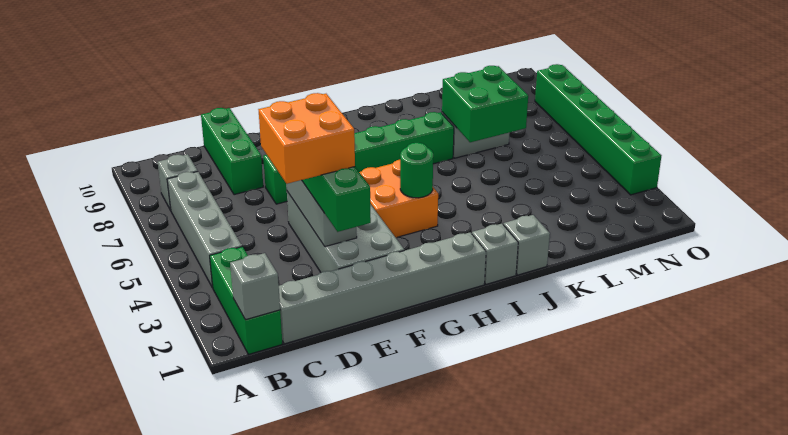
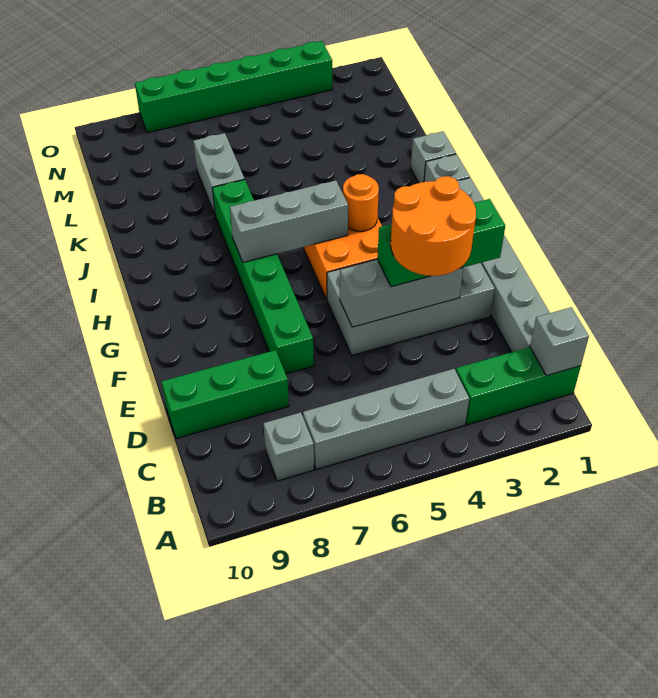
orange brick D3:E4 level 4 -> orange round brick D3:E4 level 4
green round brick H4 level 2 -> orange round brick H4 level 2
none -> grey brick H5:H7 level 2
green brick K6:L7 level 2 -> none

